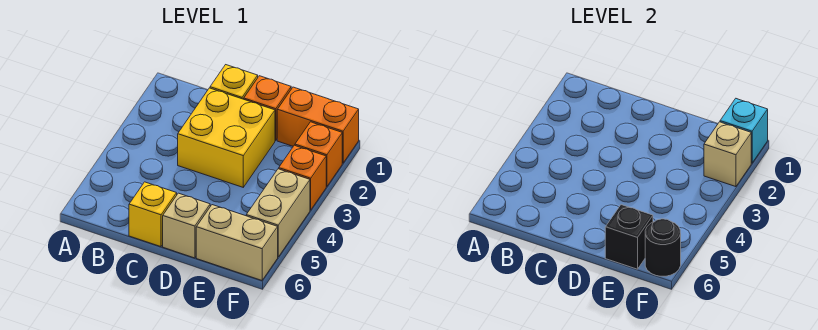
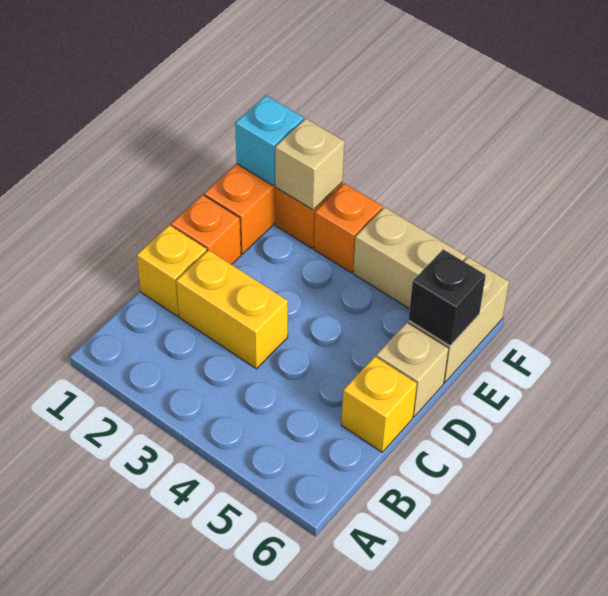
yellow brick C2:D3 level 1 -> yellow brick C2:C3 level 1
black round brick F6 level 2 -> none

